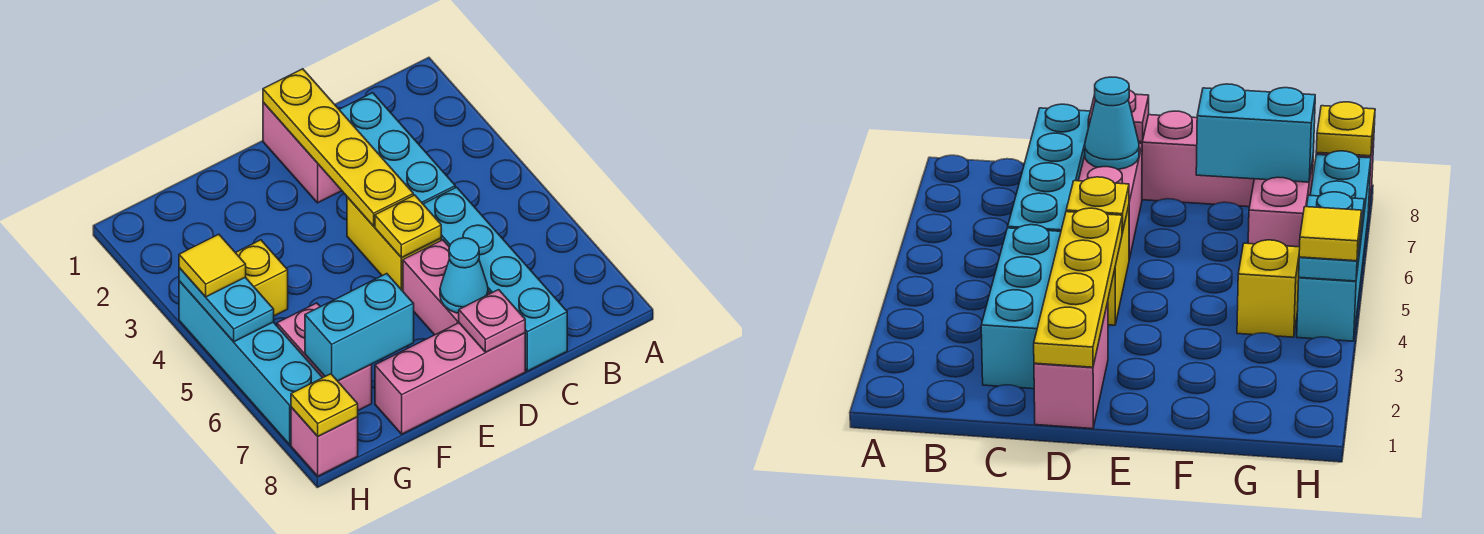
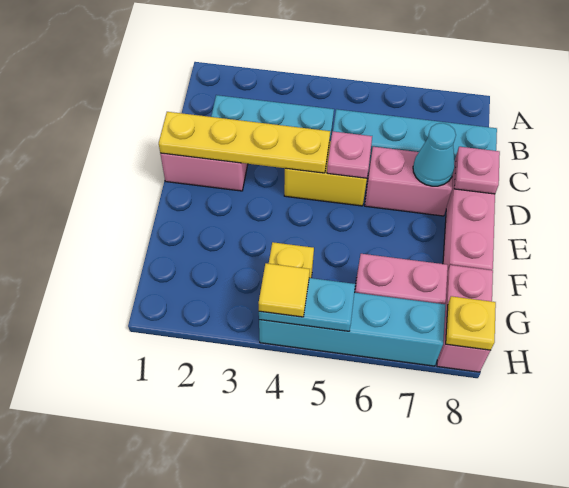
yellow plate D5 level 2 -> pink plate D5 level 2
cyan brick F7:G7 level 2 -> none
pink brick H8 level 1 -> pink brick G8:H8 level 1

